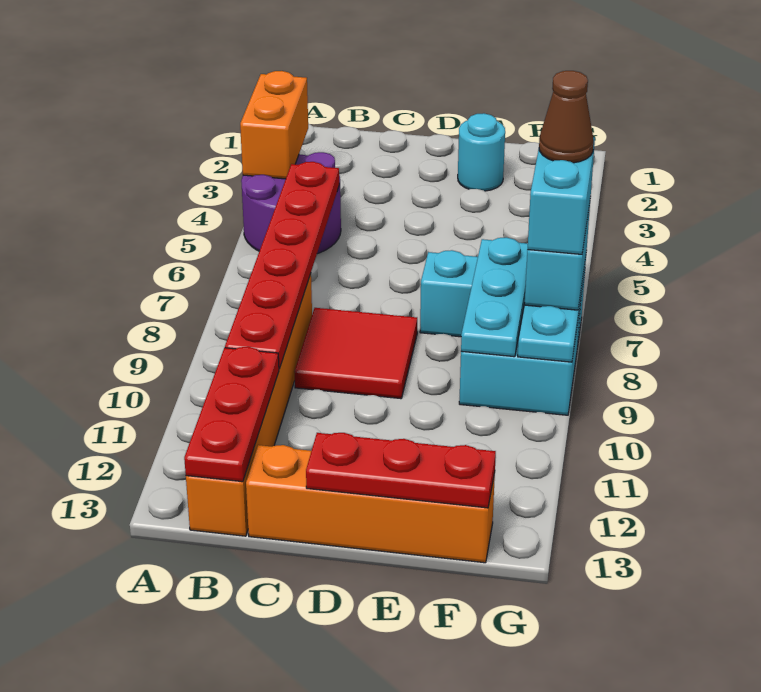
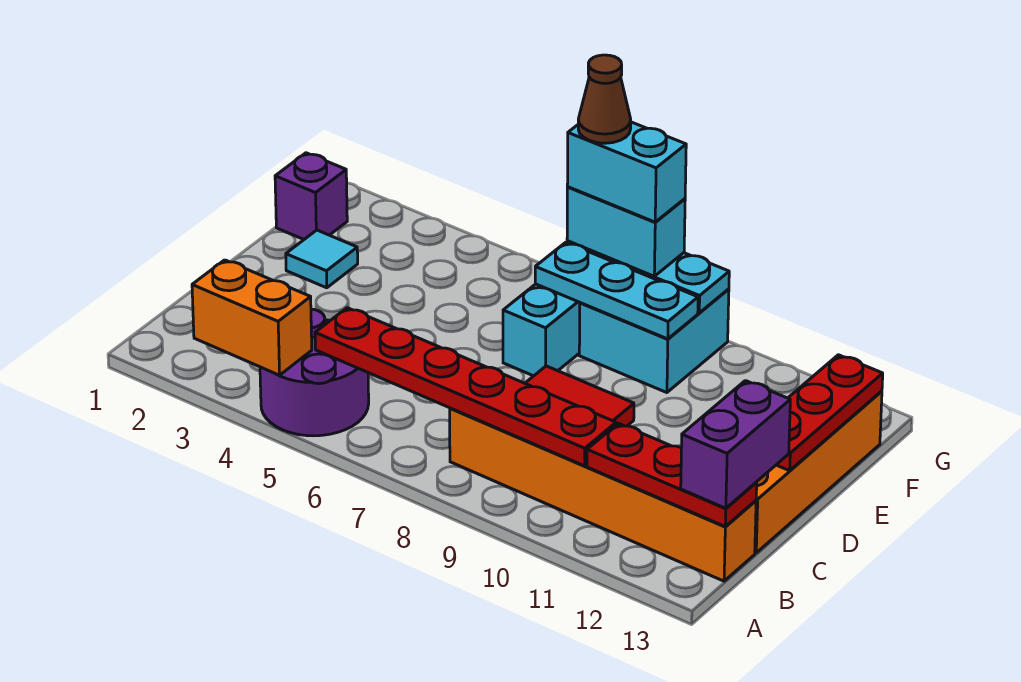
none -> purple brick B13:C13 level 3
cyan round brick E2 level 1 -> cyan tile E2 level 1
none -> purple brick F1 level 1

